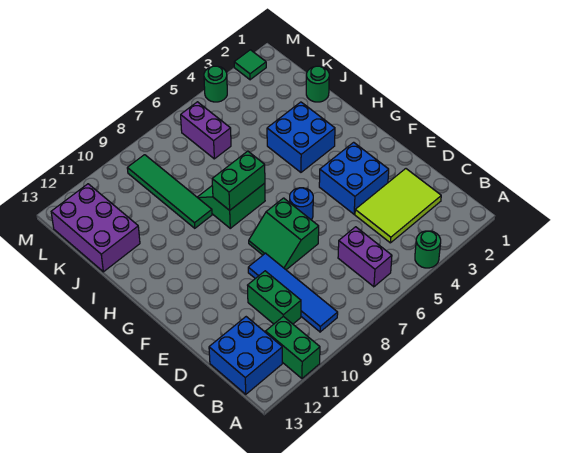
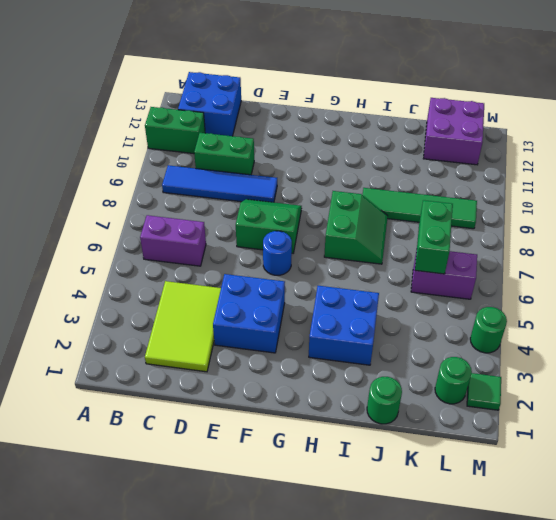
green round brick A4 level 1 -> green round brick L2 level 1
green brick H7:H8 level 2 -> green brick K6:K7 level 2
purple brick J12:L13 level 1 -> purple brick K12:L13 level 1

